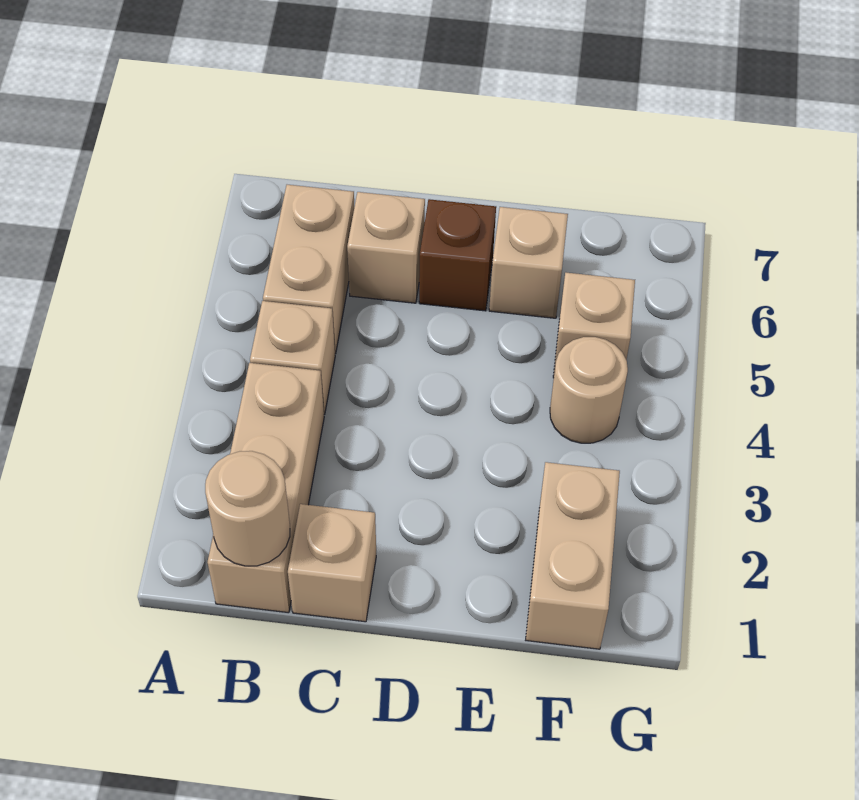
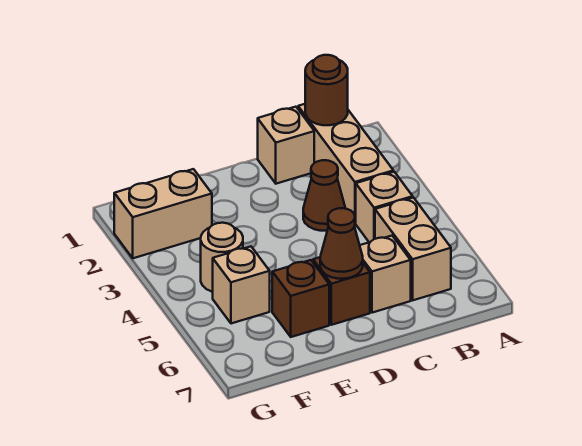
tan round brick B1 level 2 -> brown round brick B1 level 2
none -> brown cone C3 level 1
none -> brown cone D6 level 2
tan brick E6 level 1 -> brown brick E6 level 1
tan brick F1:F2 level 1 -> tan brick F2:G2 level 1

